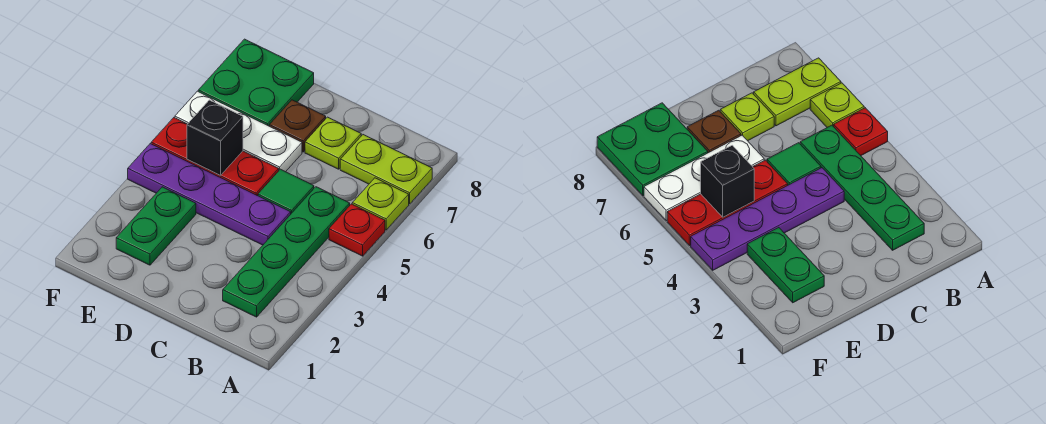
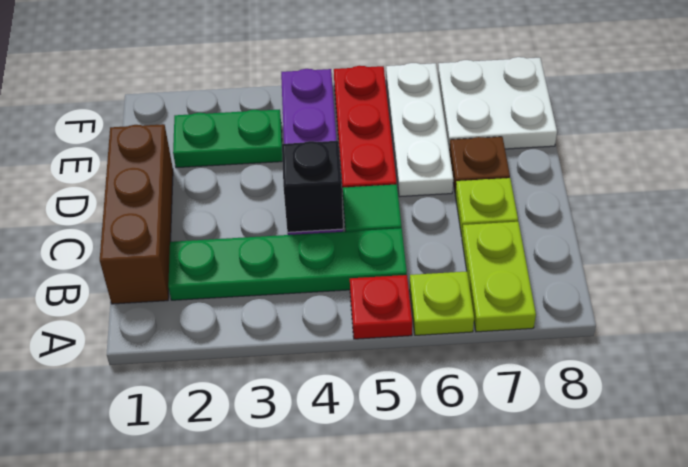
none -> brown brick B1:D1 level 1
black brick E5 level 2 -> black brick C4 level 2
green plate E7:F8 level 1 -> white plate E7:F8 level 1

